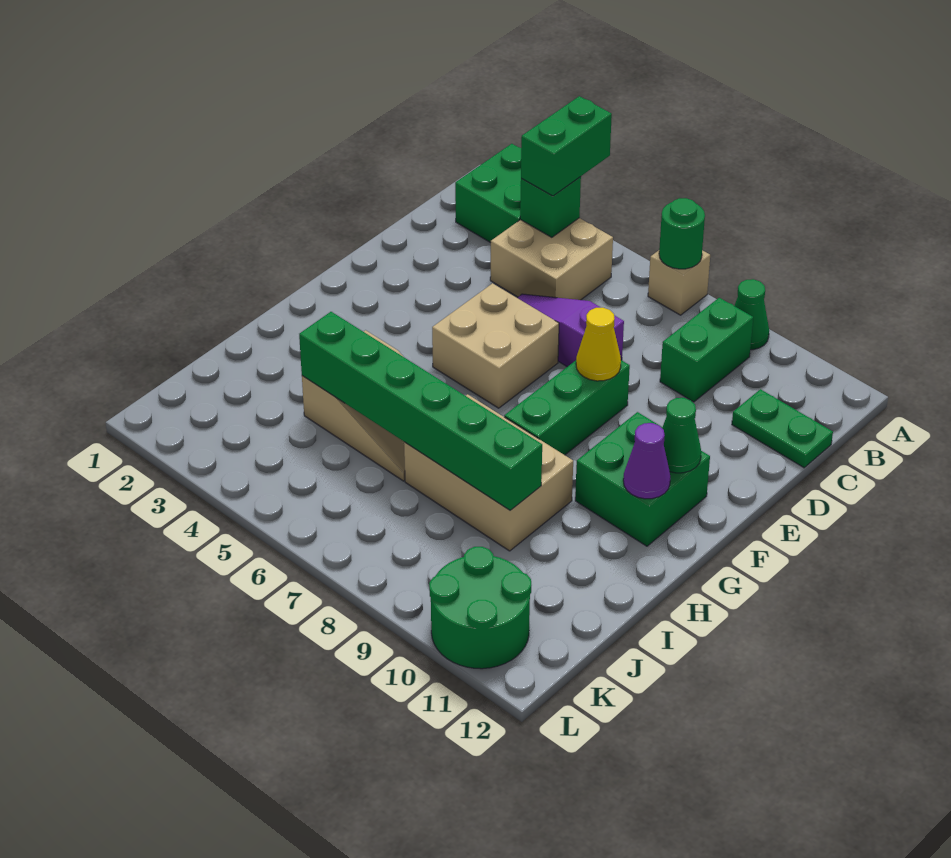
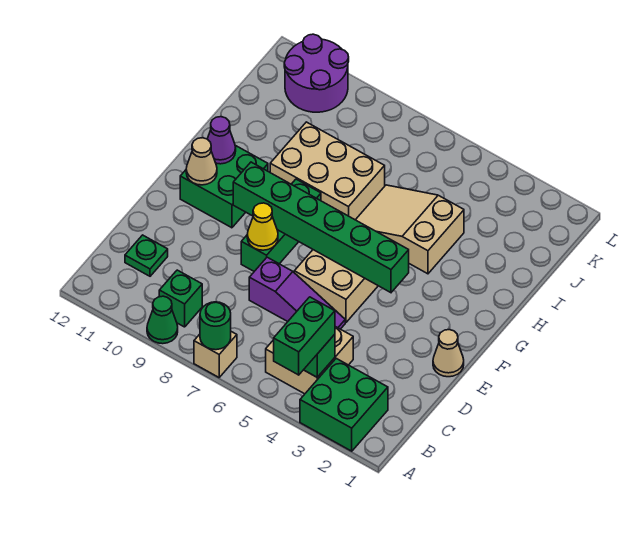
green brick B9:C9 level 1 -> green brick B9 level 1
green plate C11:C12 level 1 -> green plate C11 level 1
none -> tan cone E1 level 1
green cone F11 level 2 -> tan cone F11 level 2
green brick I4:I9 level 2 -> green brick F4:F9 level 2
green round brick K10:L11 level 1 -> purple round brick K10:L11 level 1

